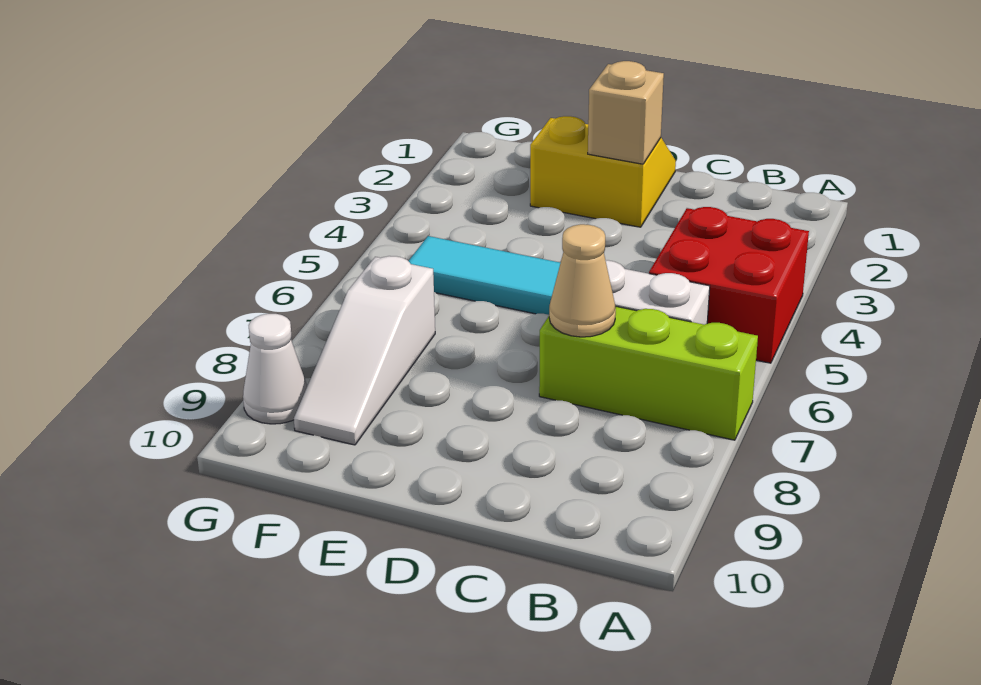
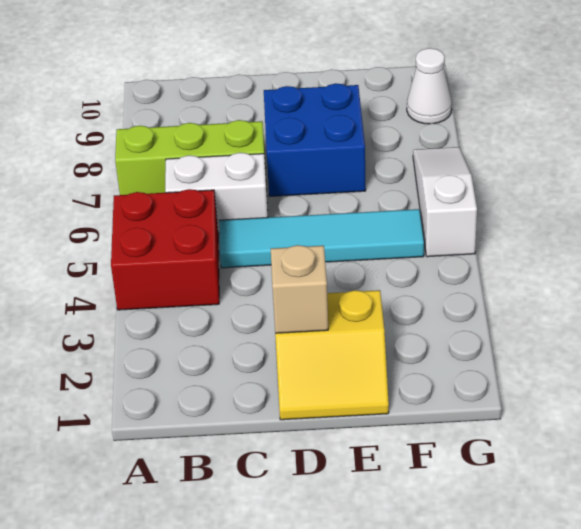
tan cone C7 level 2 -> none
none -> blue brick D7:E8 level 1
white slope F7:F9 level 1 top 7 -> white slope G5:G7 level 1 top 5

